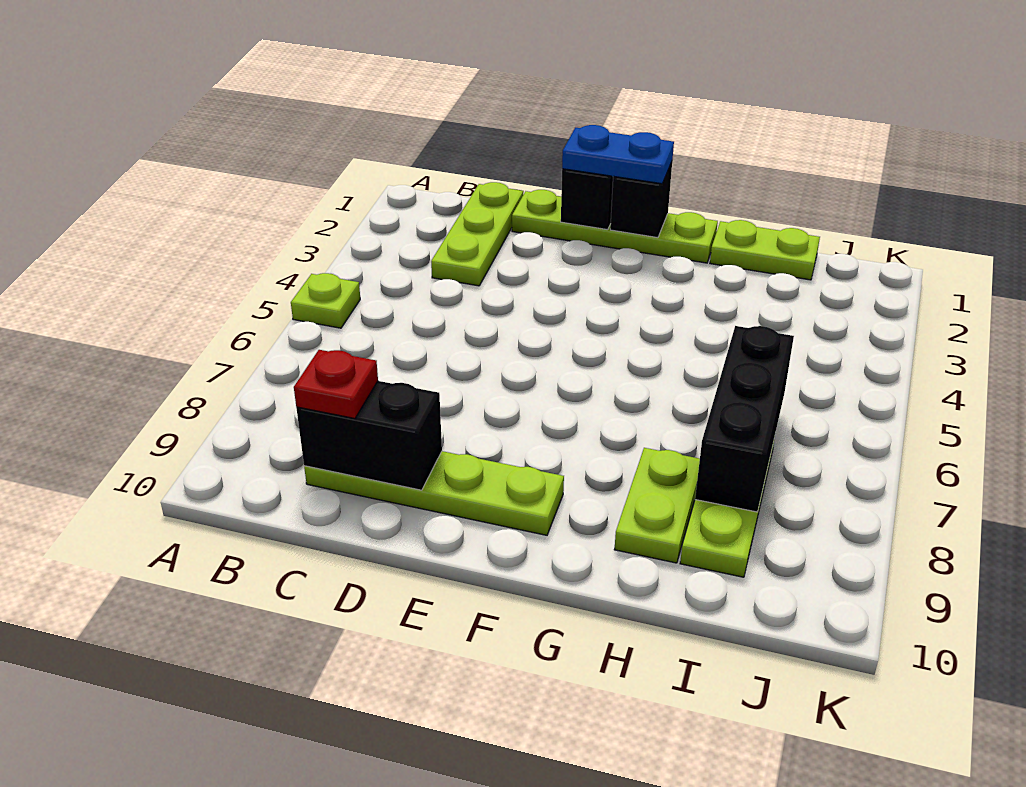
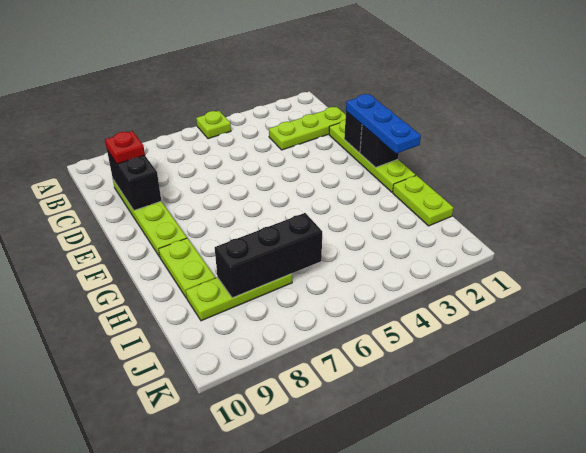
blue plate E1:F1 level 3 -> blue plate E1:G1 level 3
lime plate H8:H9 level 1 -> lime plate G9:H9 level 1

